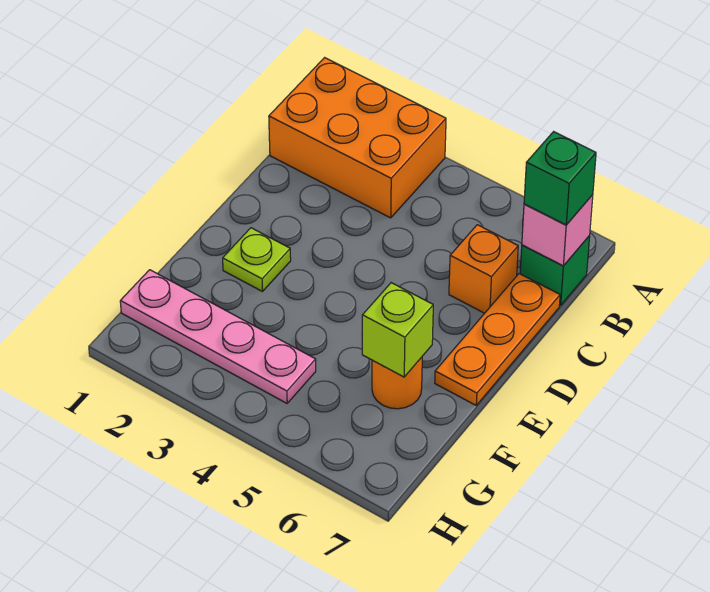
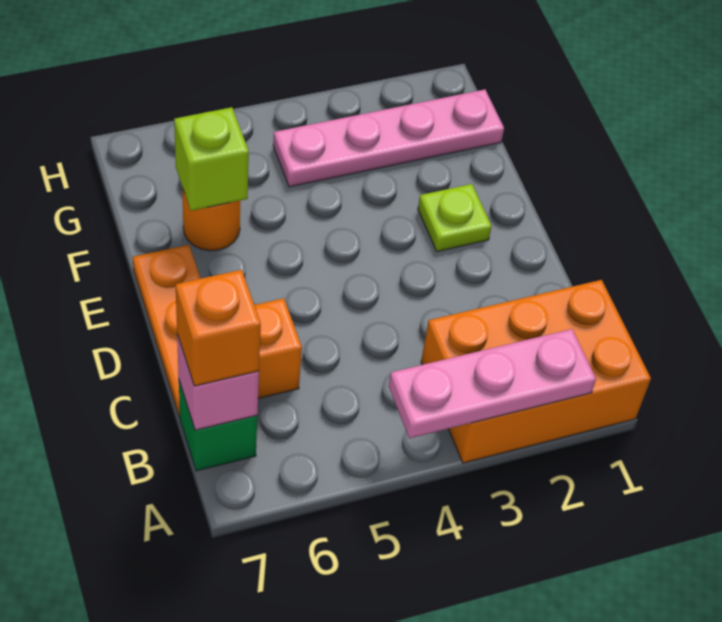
none -> pink plate A2:A4 level 2
green brick B7 level 3 -> orange brick B7 level 3

